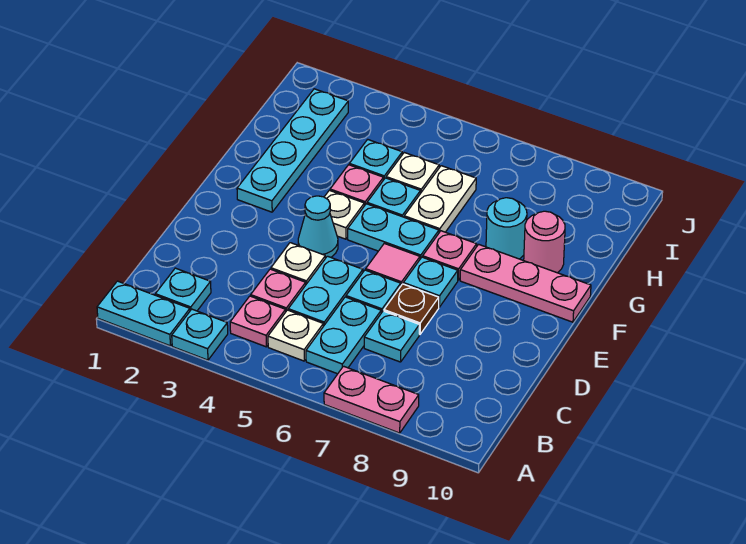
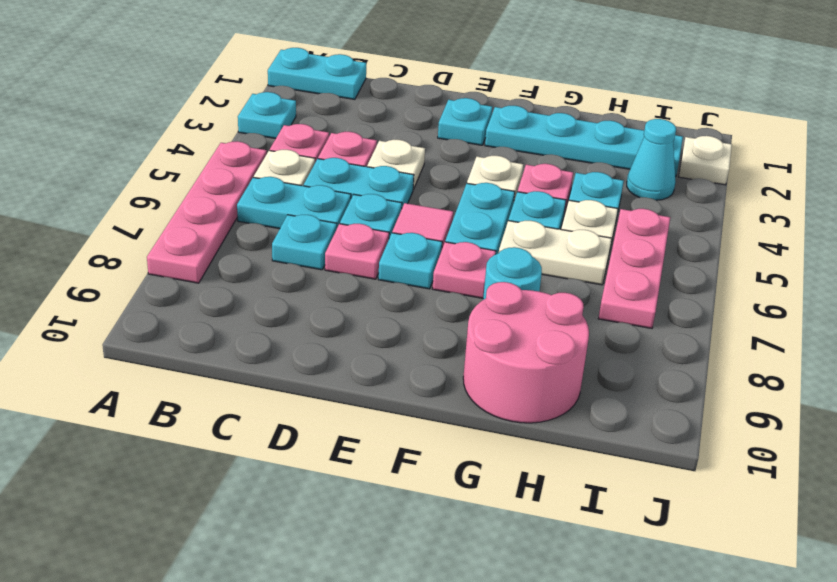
cyan plate A1:A2 level 1 -> cyan plate A1:B1 level 1
pink plate A7:A8 level 1 -> pink plate A5:A8 level 1
cyan plate B2 level 1 -> cyan plate E2 level 1
brown plate D7 level 1 -> pink plate D7 level 1
cyan cone E4 level 1 -> cyan cone I3 level 1
pink plate F8:F10 level 1 -> pink plate I5:I7 level 1
pink round brick G9 level 1 -> pink round brick G9:H10 level 1
none -> white plate J2 level 1

